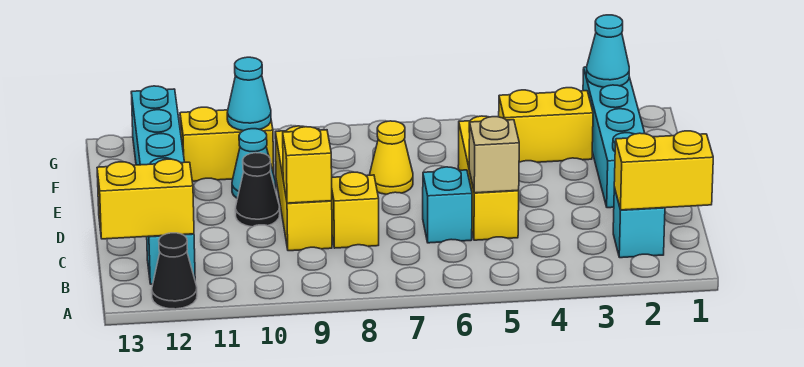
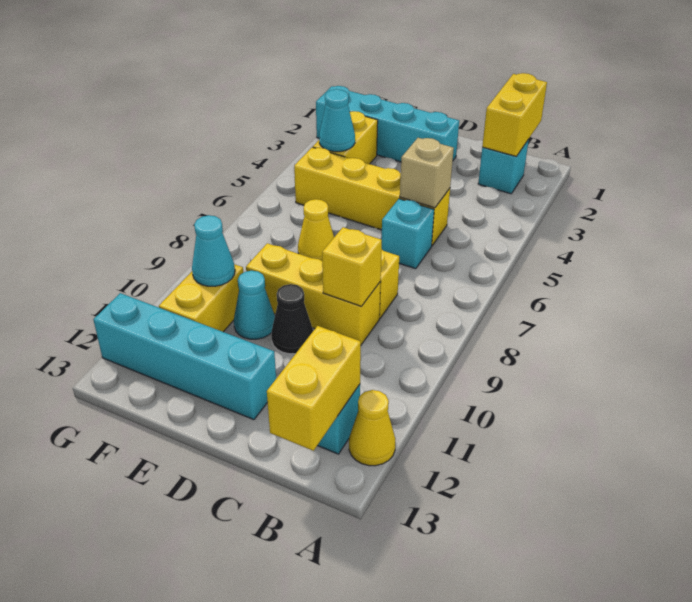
black cone A12 level 1 -> yellow cone A12 level 1
yellow brick C5:E5 level 1 -> yellow brick C5:F5 level 1
cyan cone G2 level 2 -> cyan cone F4 level 2

